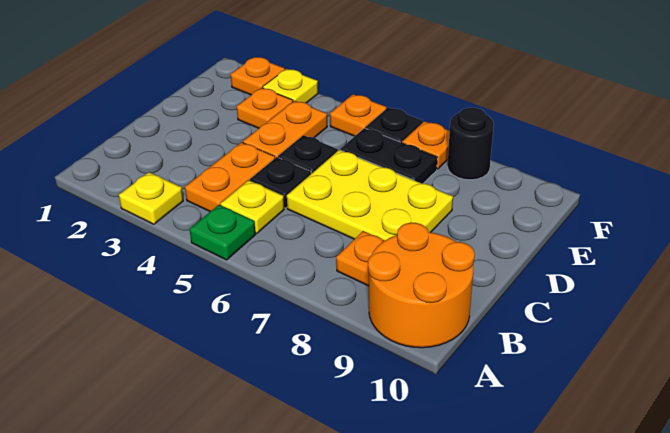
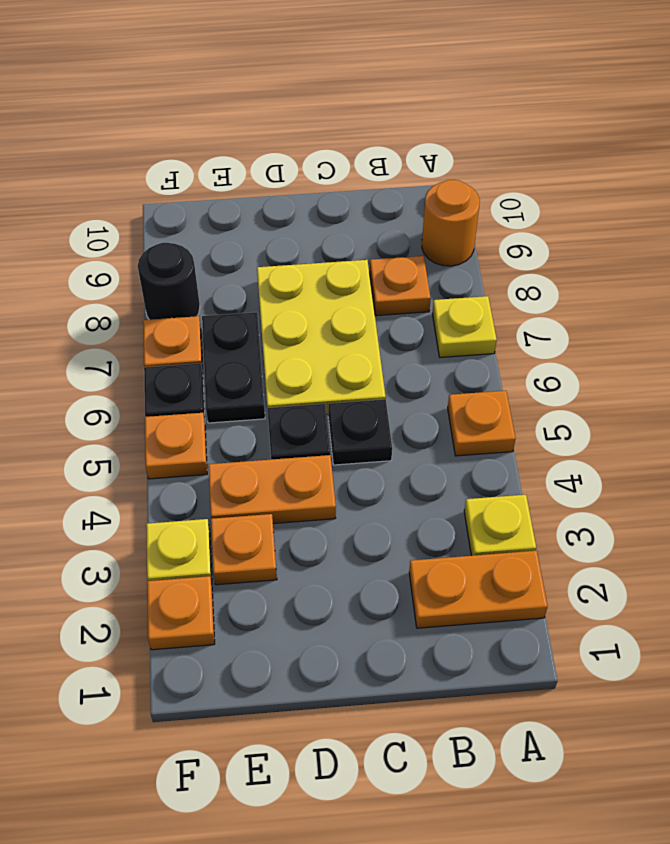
green plate A5 level 1 -> orange plate A5 level 1
orange round brick A9:B10 level 1 -> orange round brick A9 level 1
orange plate B4:C4 level 1 -> orange plate A2:B2 level 1
yellow plate B5 level 1 -> yellow plate A7 level 1

